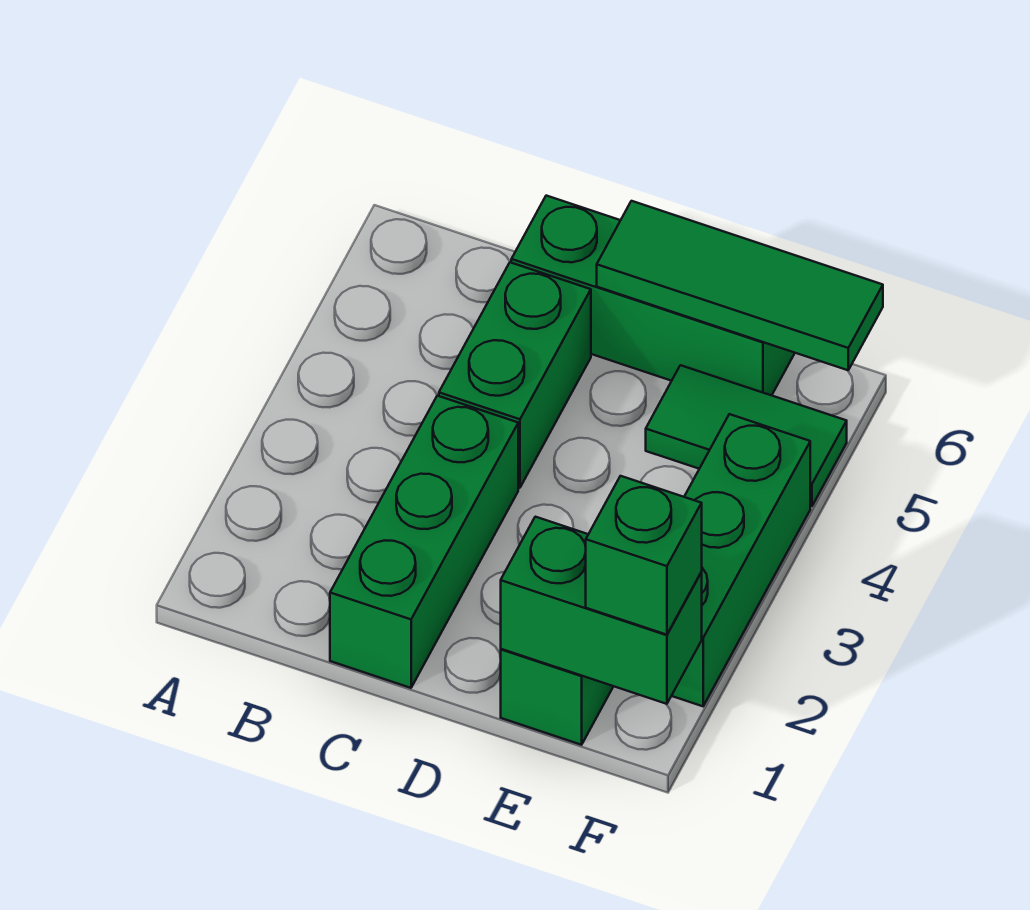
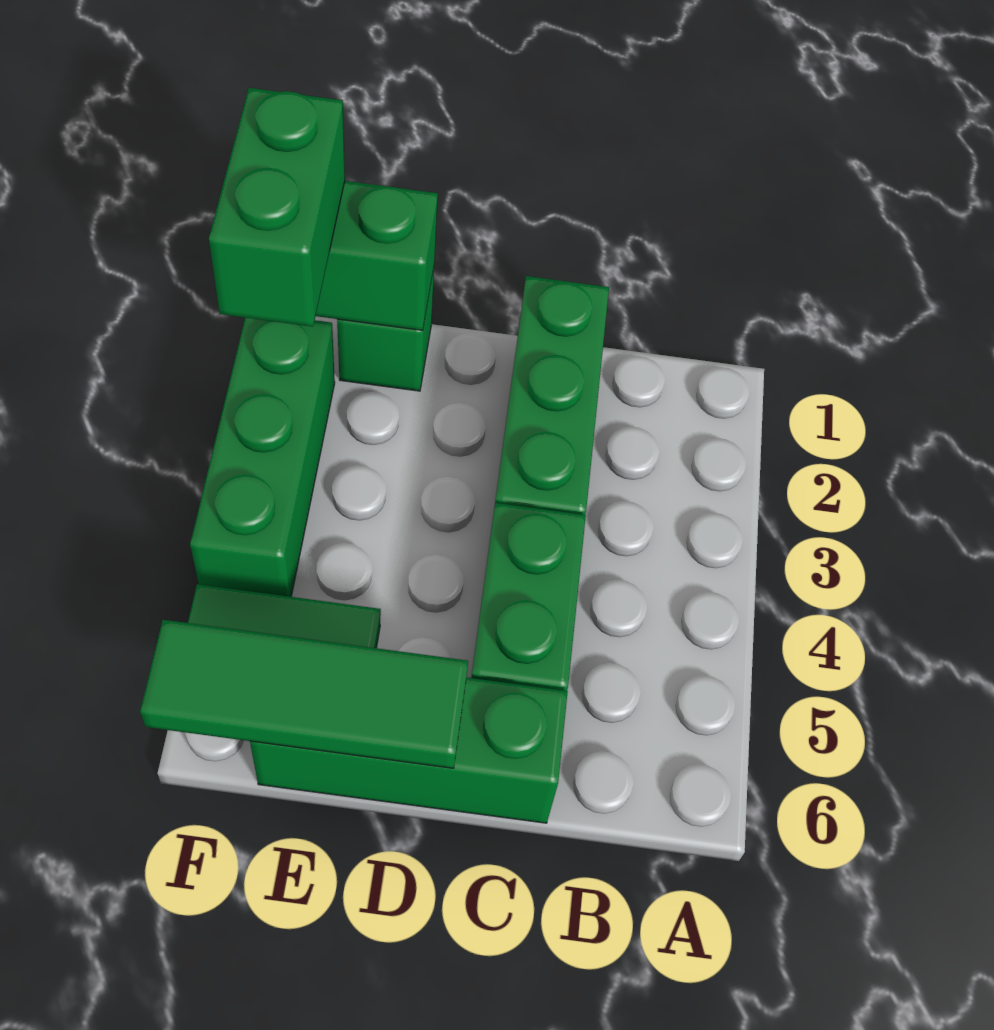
green brick F1 level 3 -> green brick F1:F2 level 3

